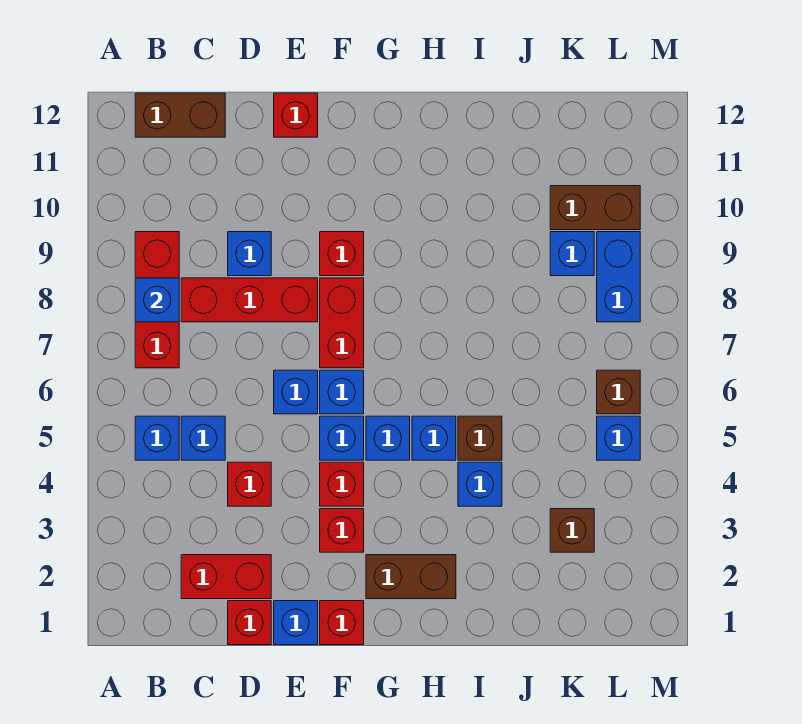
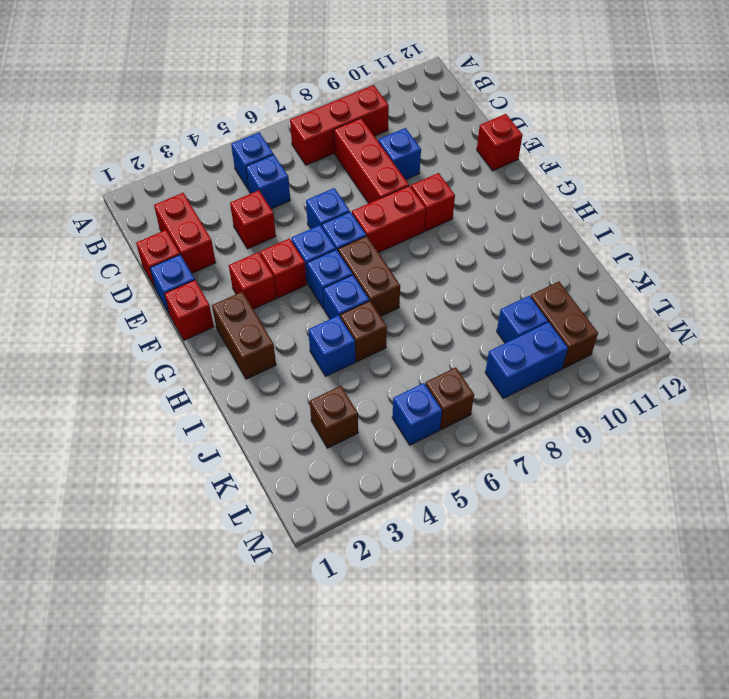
blue brick B8 level 2 -> none
brown brick B12:C12 level 1 -> brown brick G6:H6 level 1

